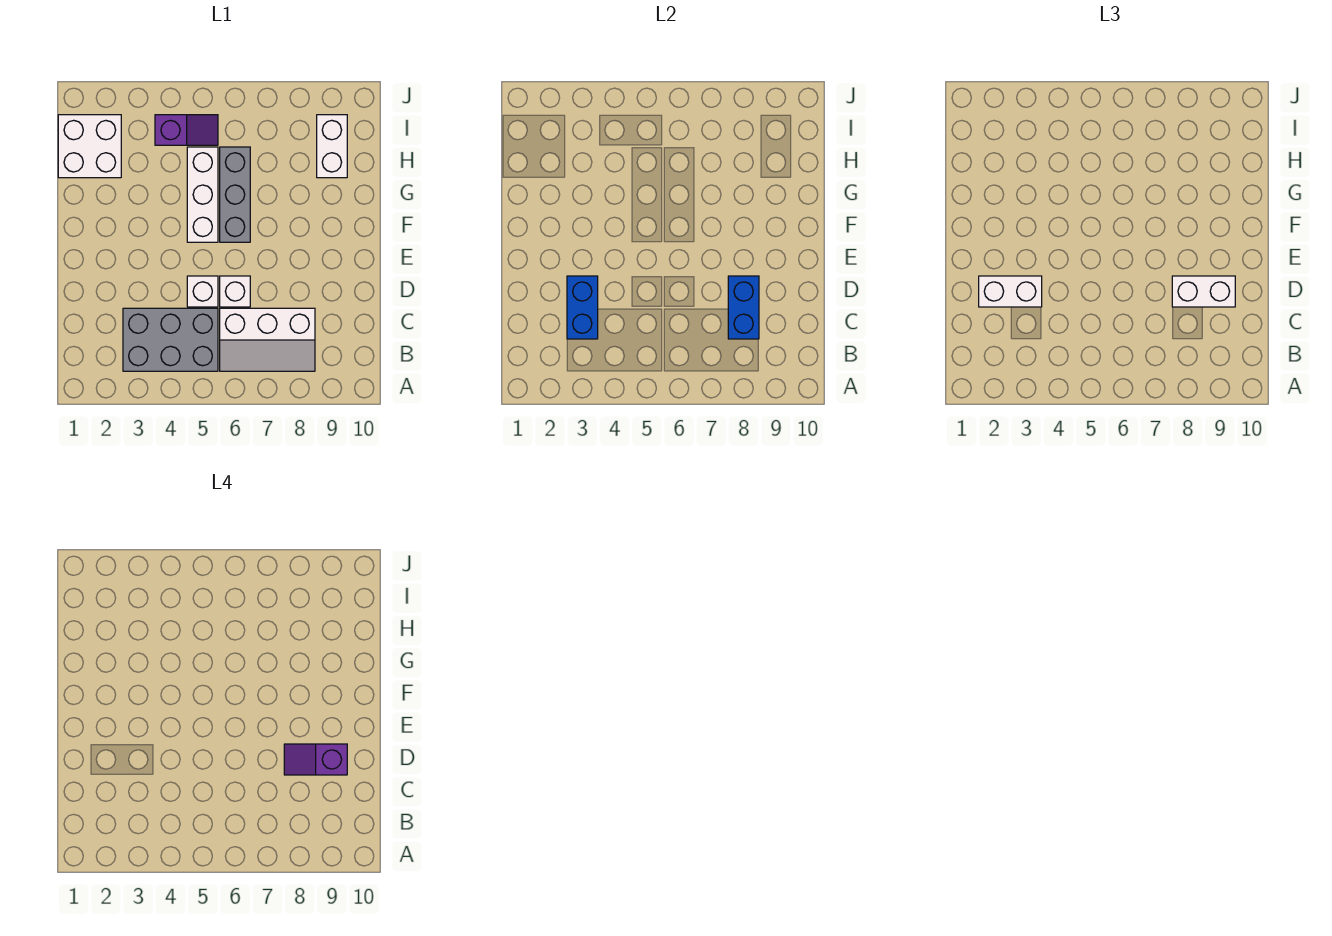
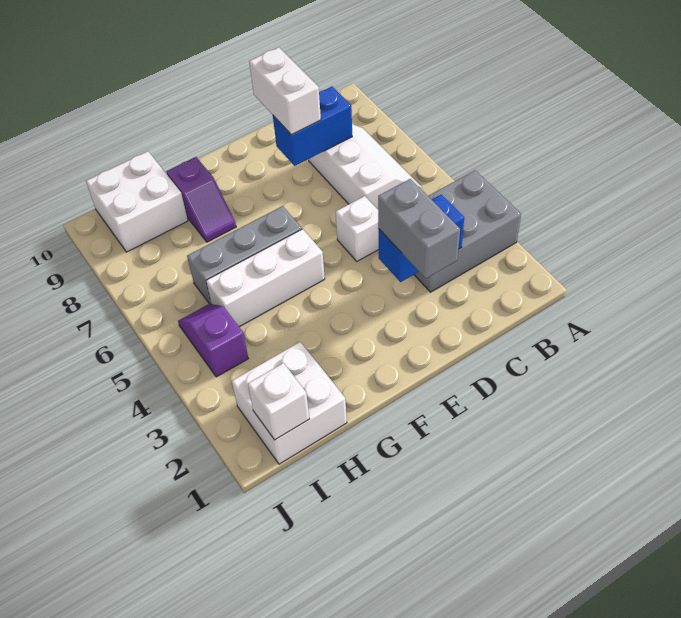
grey brick B3:C5 level 1 -> grey brick A3:C4 level 1
white brick D2:D3 level 3 -> grey brick D2:D3 level 3
white brick D6 level 1 -> white brick I1 level 2
purple slope D8:D9 level 4 top 9 -> purple slope G8:G9 level 1 top 9
white brick H9:I9 level 1 -> white brick H9:I10 level 1

